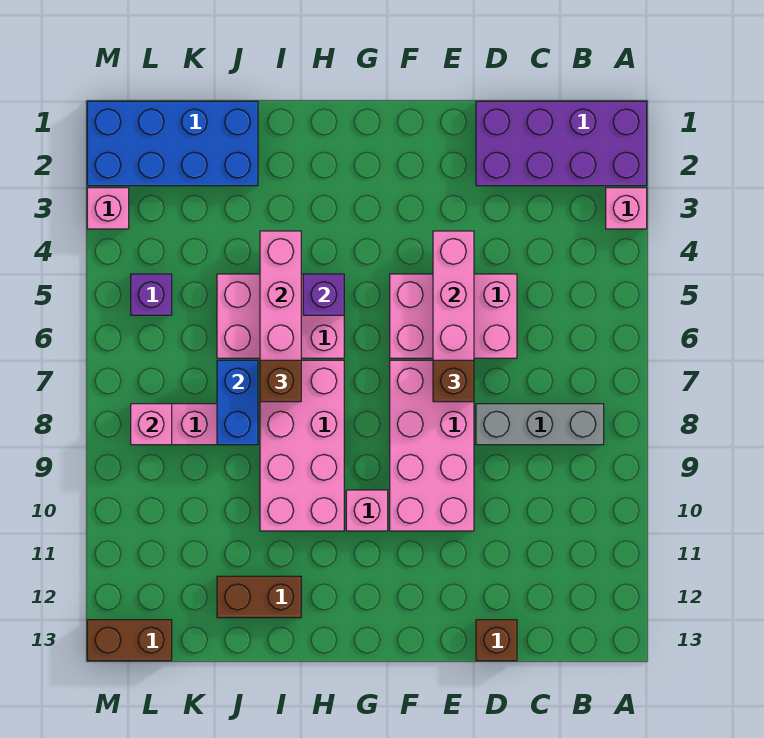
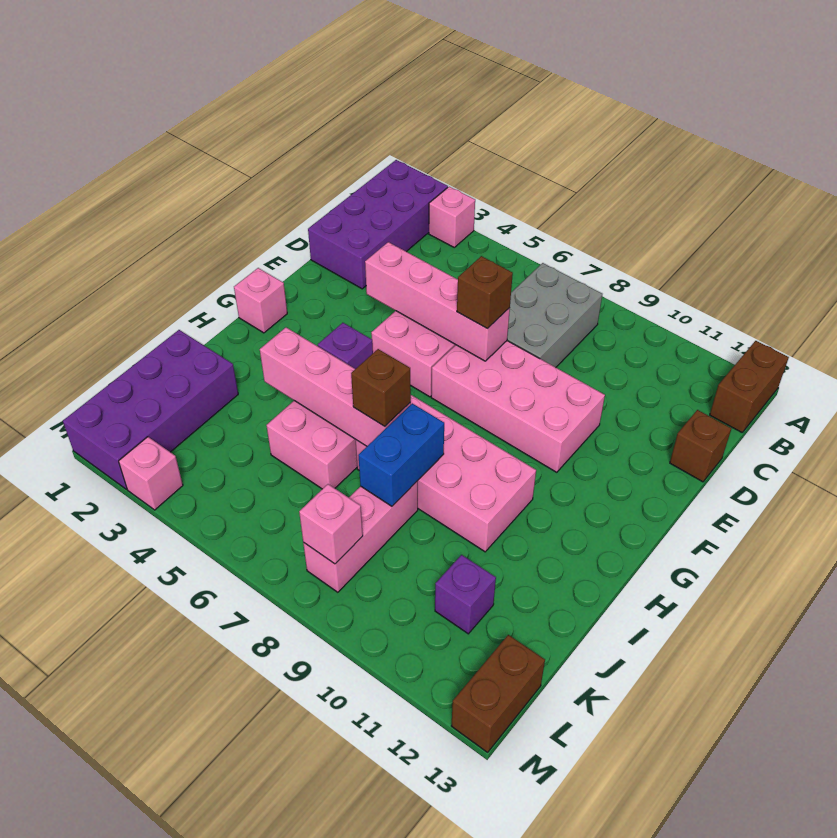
grey brick B8:D8 level 1 -> grey brick B7:D8 level 1
pink brick G10 level 1 -> pink brick G1 level 1
brown brick I12:J12 level 1 -> brown brick A13:B13 level 1
blue brick J1:M2 level 1 -> purple brick J1:M2 level 1
blue brick J7:J8 level 2 -> blue brick I8:J8 level 2
purple brick L5 level 1 -> purple brick K11 level 1

